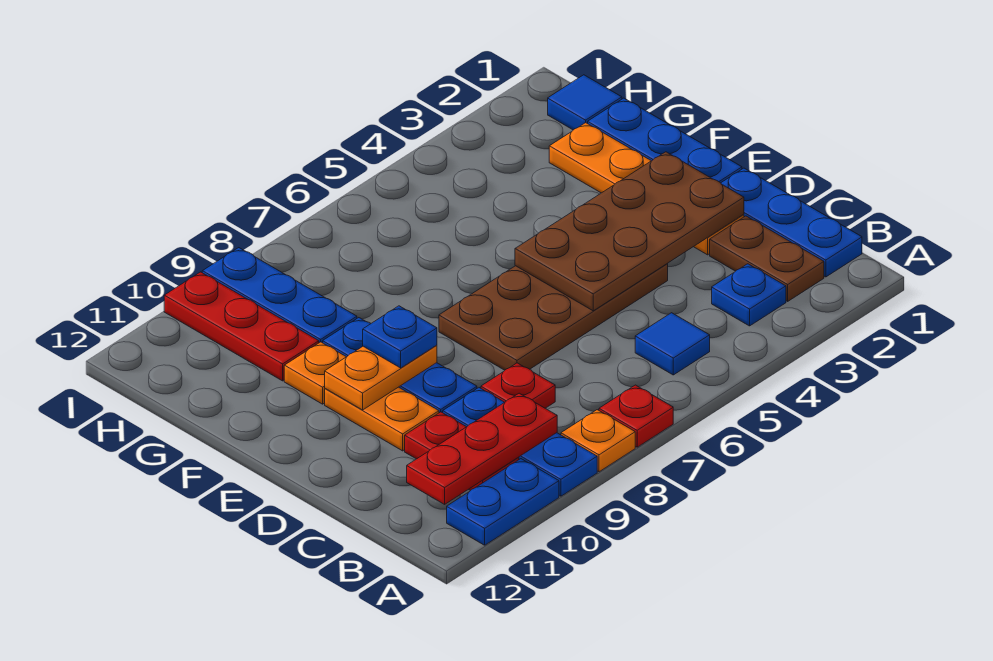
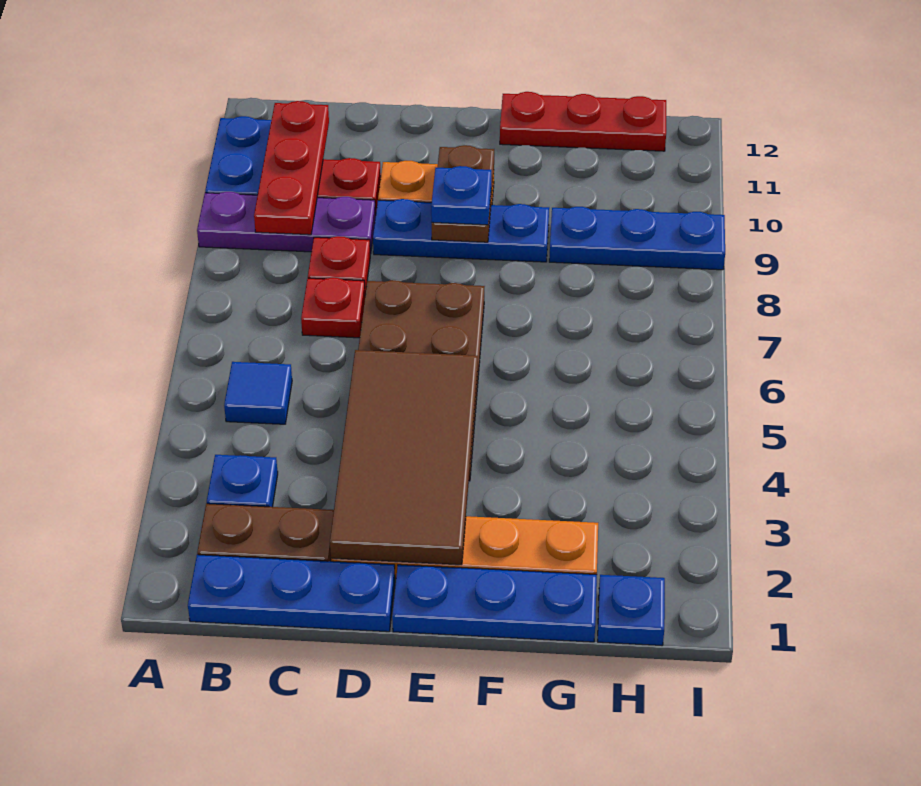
red plate A7 level 1 -> red plate C7 level 1
orange plate A8 level 1 -> none
blue plate A9:C9 level 1 -> purple plate A9:C9 level 1
brown plate D2:E5 level 2 -> brown tile D2:E5 level 2
orange plate E9:E10 level 2 -> brown plate E9:E10 level 2
orange plate F10 level 1 -> none
red plate G10:I10 level 1 -> red plate F12:H12 level 1
blue tile H1 level 1 -> blue plate H1 level 1

